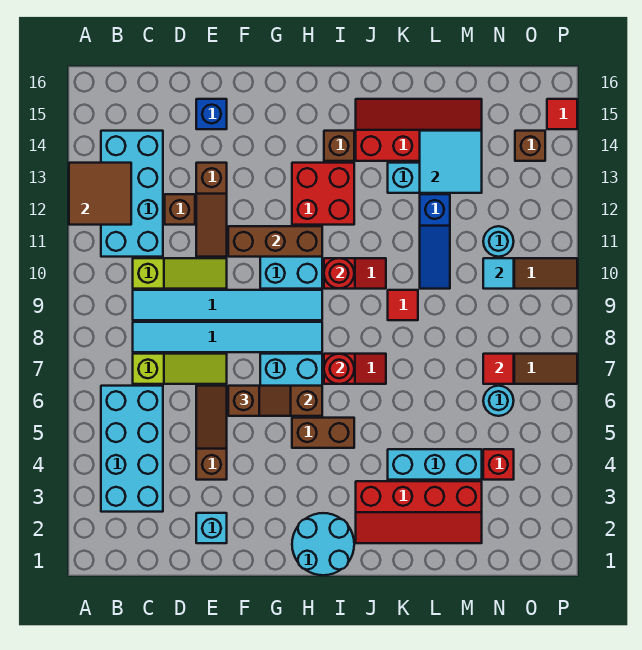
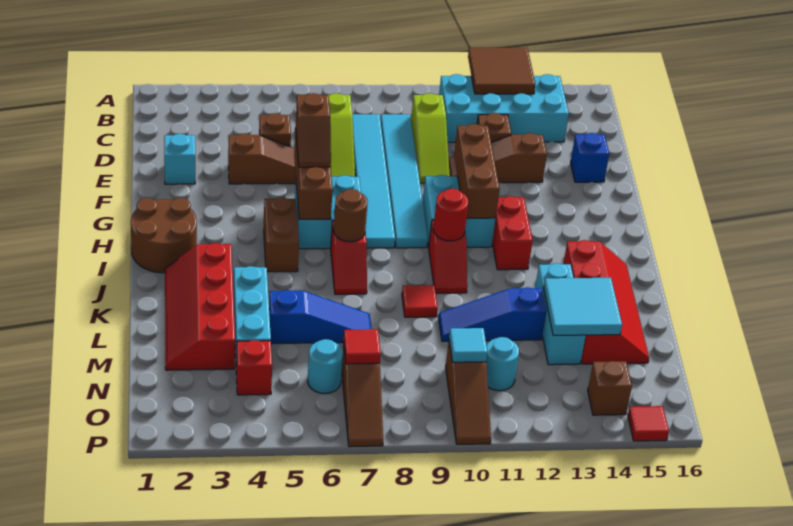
cyan brick B3:C6 level 1 -> none
cyan round brick H1:I2 level 1 -> brown round brick H1:I2 level 1
red brick H12:I13 level 1 -> red brick H12:I12 level 1
red round brick I7 level 2 -> brown round brick I7 level 2
brown brick I14 level 1 -> brown brick D5 level 1
none -> blue slope L5:L7 level 1 top 5

